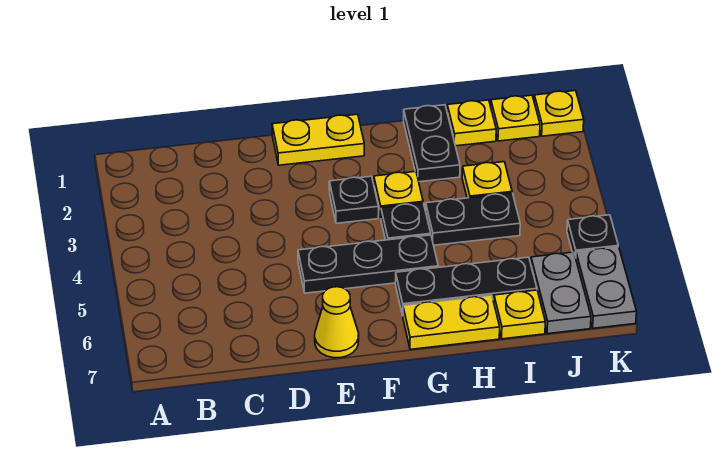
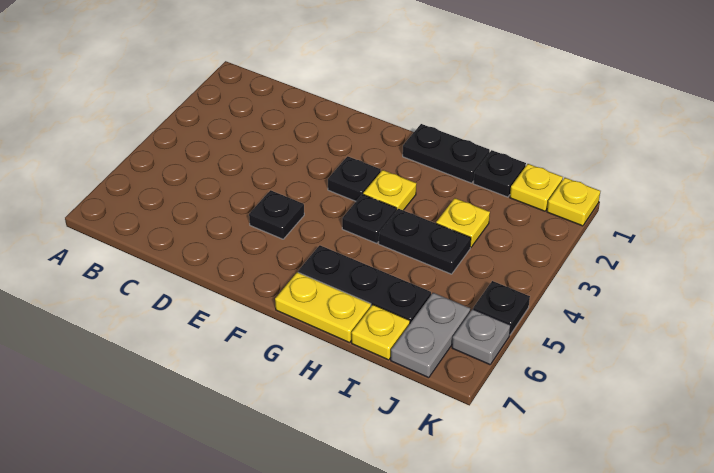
yellow plate E1:F1 level 1 -> none
black plate E5:G5 level 1 -> black plate E5 level 1
yellow cone E7 level 1 -> none
black plate H1:H2 level 1 -> black plate G1:H1 level 1
yellow plate I1 level 1 -> black plate I1 level 1
grey plate K6:K7 level 1 -> grey plate K6 level 1

